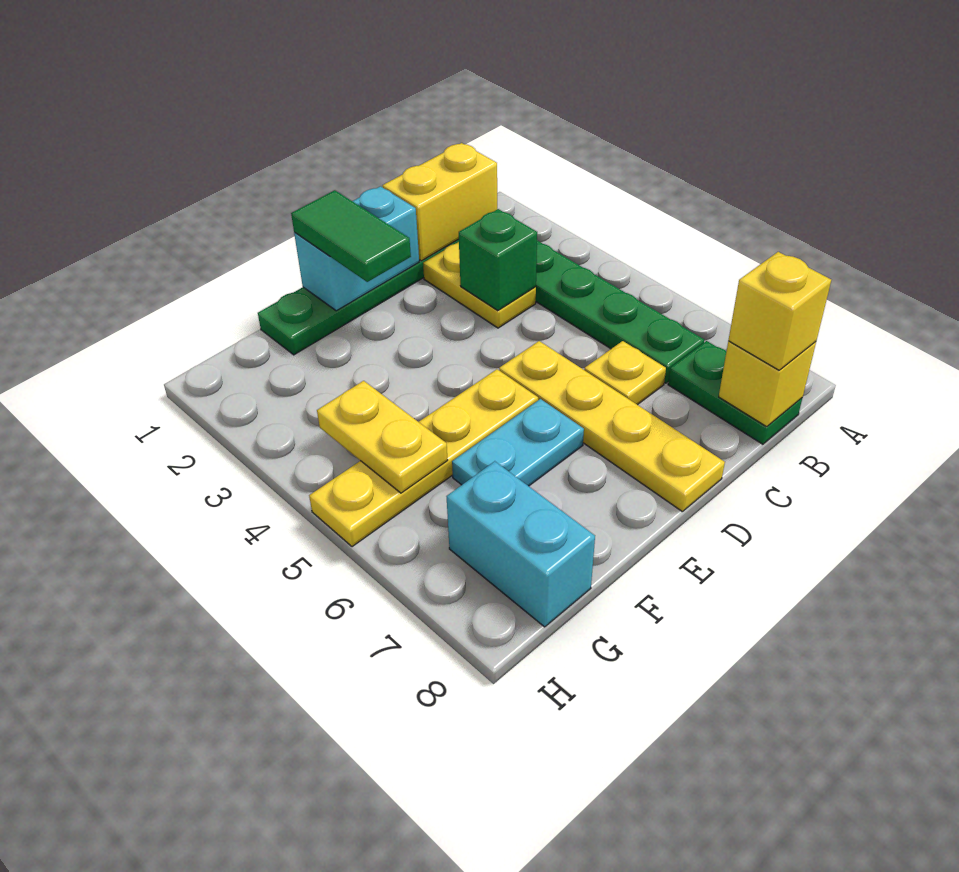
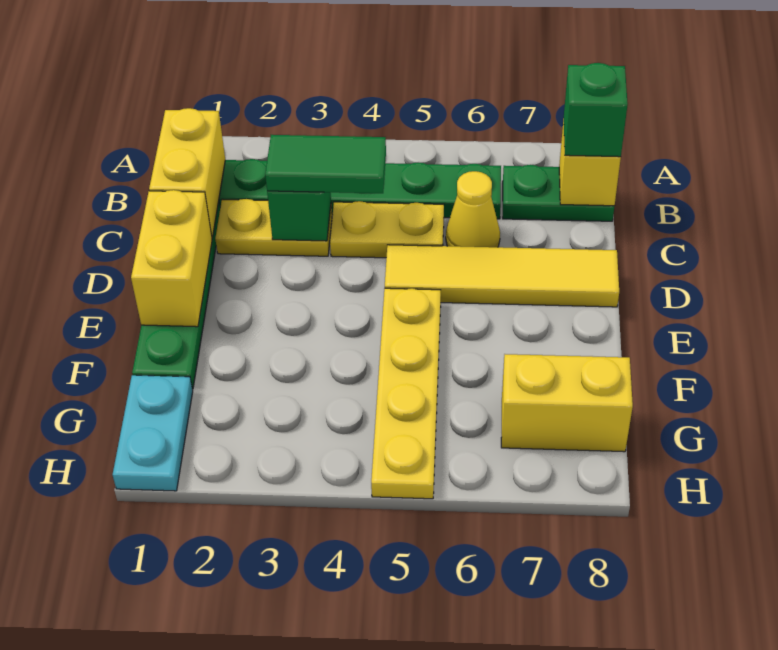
yellow brick B8 level 3 -> green brick B8 level 3
yellow plate C6 level 1 -> yellow cone C6 level 1
cyan brick D1:E1 level 2 -> yellow brick D1:E1 level 2
yellow plate D5:D8 level 1 -> yellow tile D5:D8 level 1
green tile E1:E2 level 3 -> green tile C3:C4 level 3
cyan plate E6:F6 level 1 -> cyan plate G1:H1 level 1
yellow plate G4:G5 level 2 -> yellow plate C4:C5 level 1
cyan brick G7:G8 level 1 -> yellow brick G7:G8 level 1

